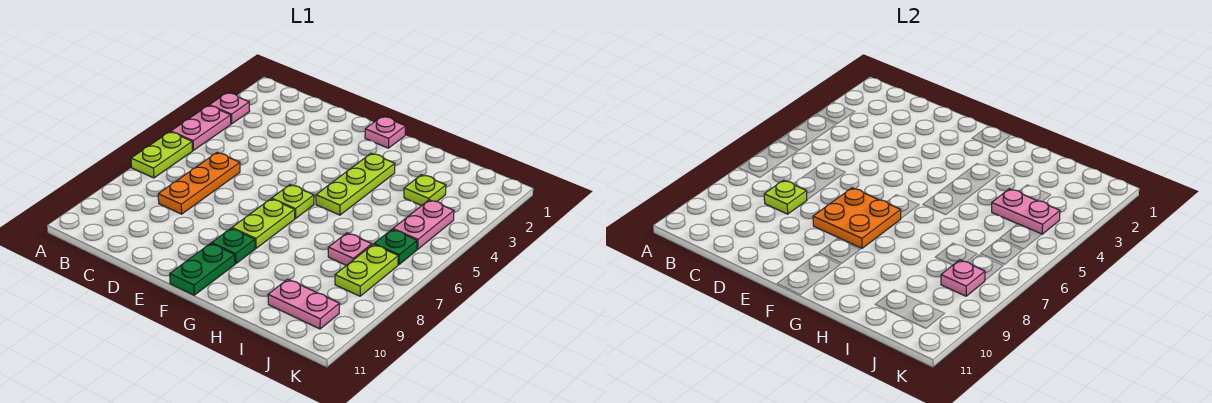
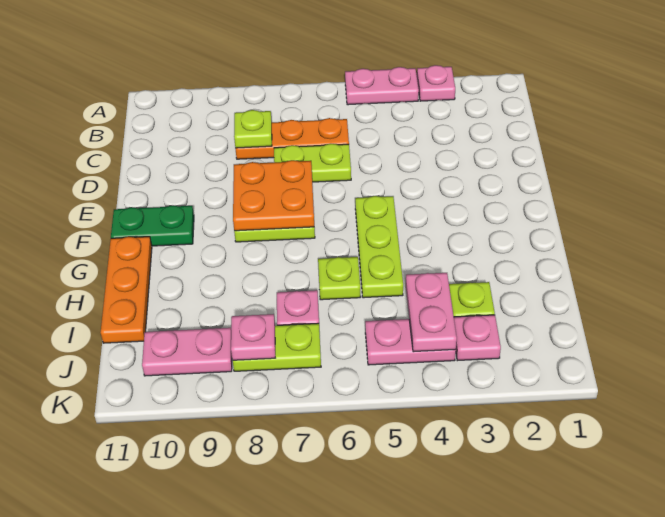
lime plate A6:A7 level 1 -> lime plate D6:D7 level 1
pink plate F1 level 1 -> pink plate J3 level 1
lime plate F6 level 1 -> lime plate H6 level 1
green plate F9 level 1 -> none
lime plate G3:G5 level 1 -> lime plate F5:H5 level 1
none -> orange plate G11:I11 level 1
pink plate I10:J10 level 1 -> pink plate J9:J10 level 1
green plate J6 level 1 -> none

